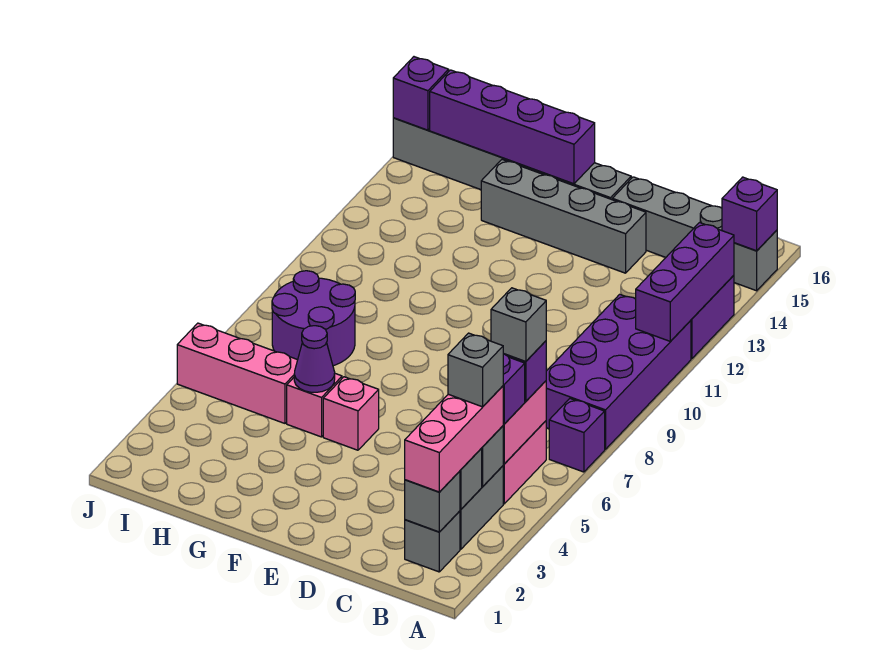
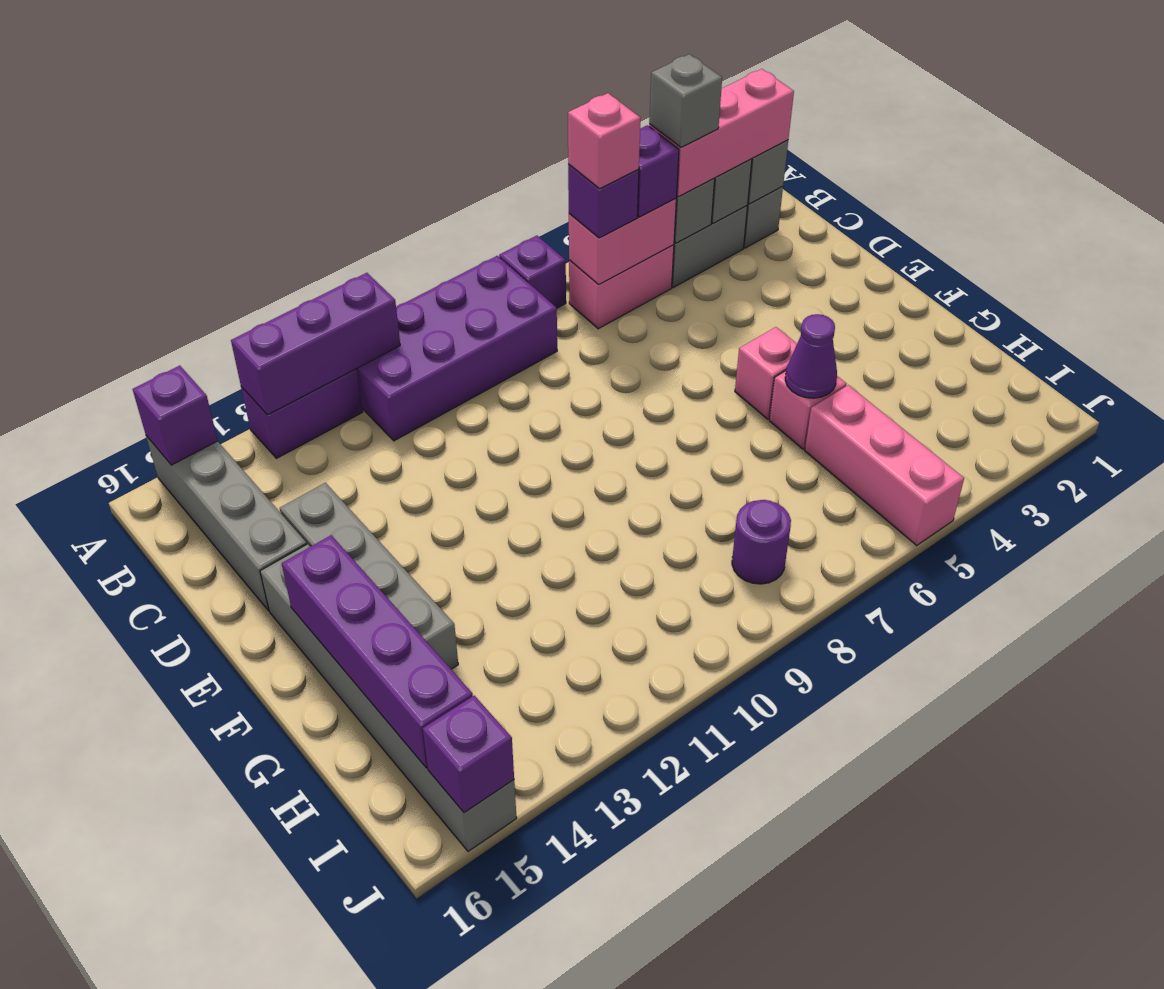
grey brick B6 level 4 -> pink brick B6 level 4
purple round brick H7:I8 level 1 -> purple round brick I8 level 1

